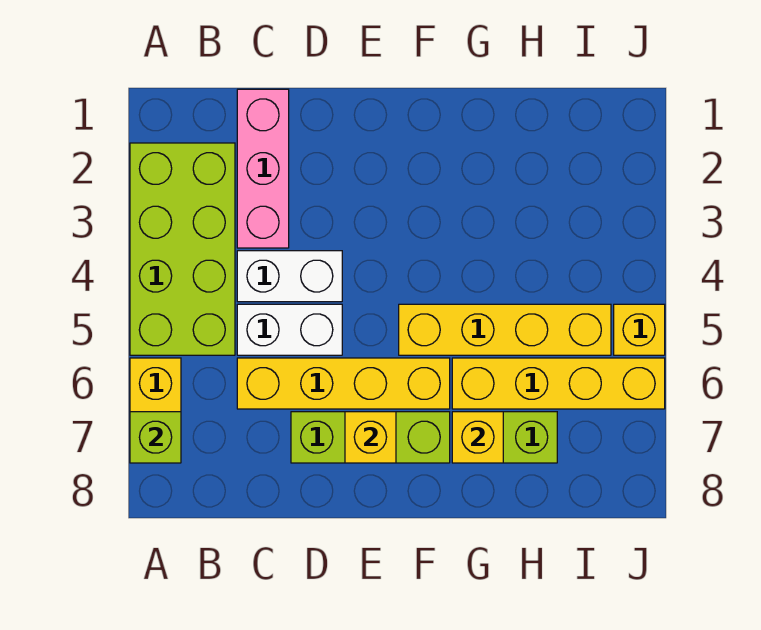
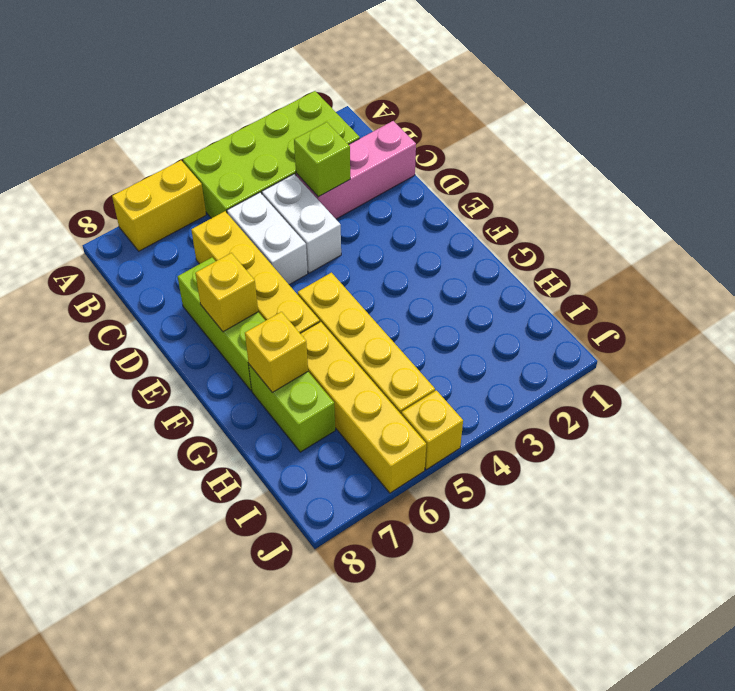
lime brick A7 level 2 -> lime brick C3 level 2

